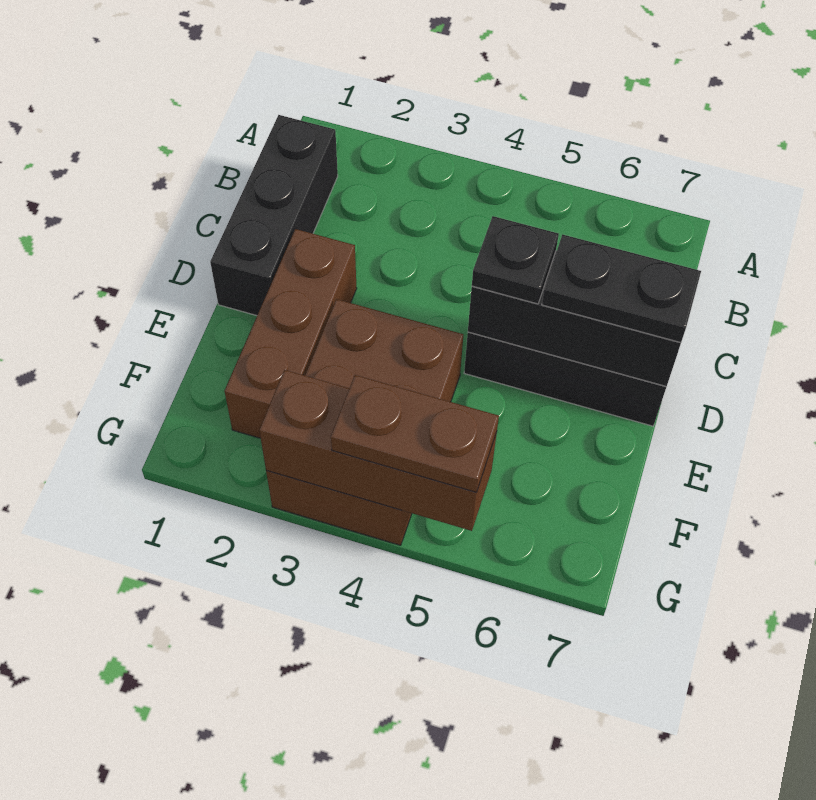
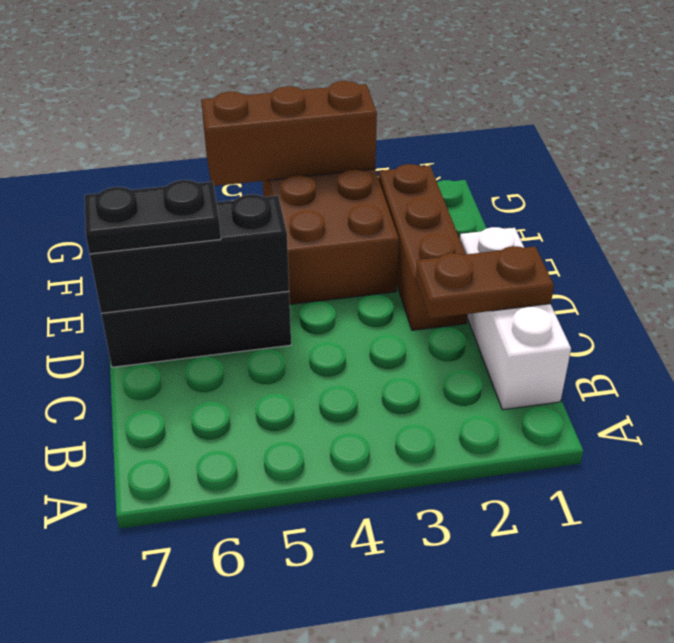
black brick B1:D1 level 1 -> white brick B1:D1 level 1
black plate D5 level 3 -> none
brown plate G4:G5 level 3 -> brown plate C1:C2 level 2

